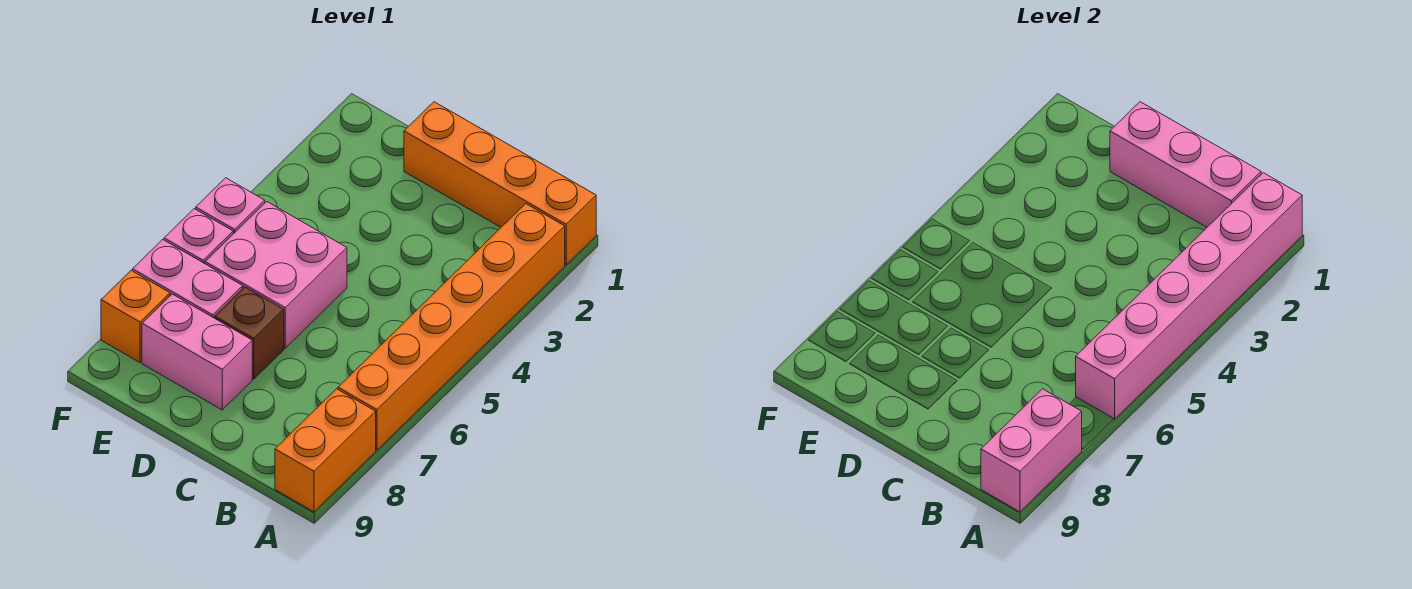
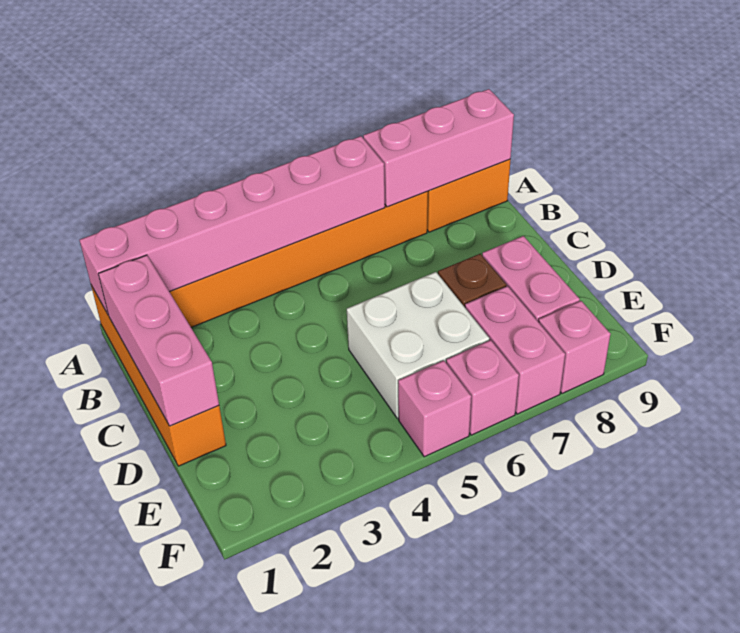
pink brick A8:A9 level 2 -> pink brick A7:A9 level 2
pink brick D5:E6 level 1 -> white brick D5:E6 level 1
orange brick F8 level 1 -> pink brick F8 level 1

